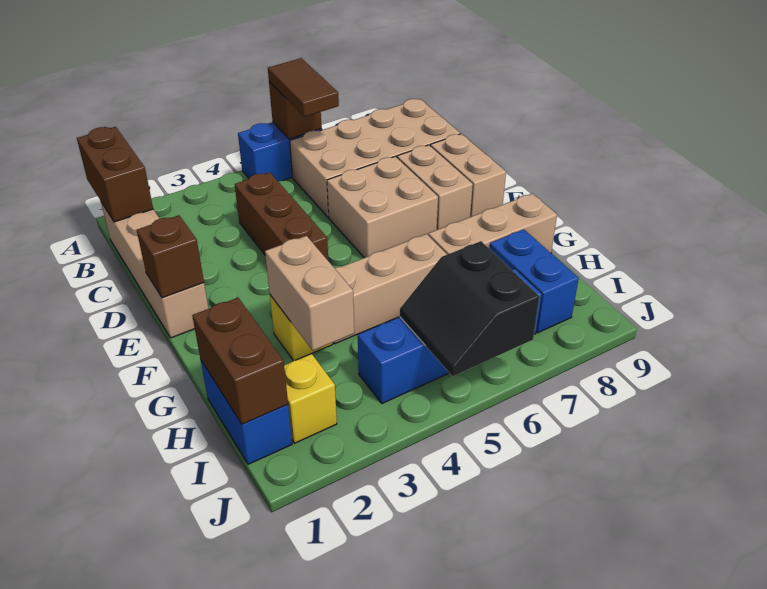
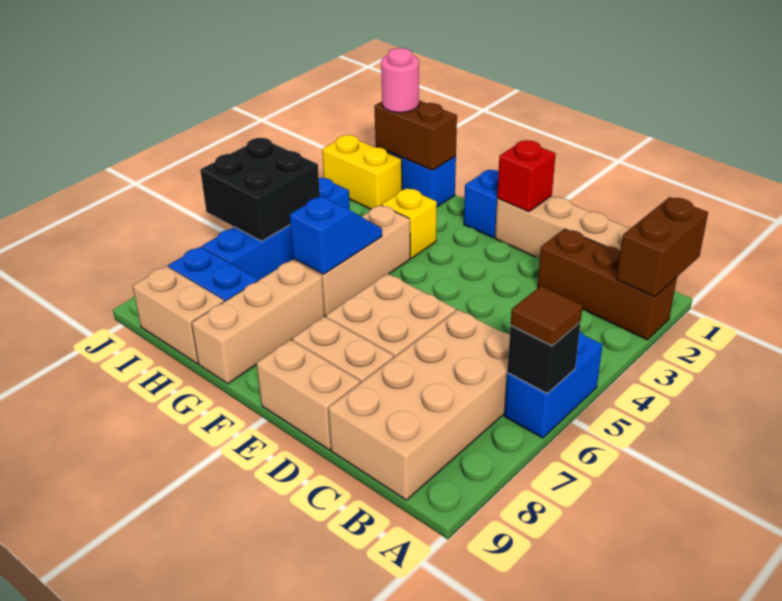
brown brick A1:B1 level 2 -> brown brick A1:A2 level 2
brown brick A6 level 2 -> black brick A6 level 2
brown tile A6:B6 level 3 -> brown tile A6 level 3
brown brick C4:E4 level 1 -> brown brick A2:C2 level 1
brown brick E1 level 2 -> red brick E1 level 2
none -> blue brick F1 level 1
tan brick G3:H3 level 2 -> tan brick H9:I9 level 1
none -> blue slope G5:G6 level 2 top 6
none -> pink round brick I1 level 3
yellow brick I2 level 1 -> yellow brick I2:J2 level 1
black slope I5:J6 level 2 top 6 -> black brick I5:J6 level 2

